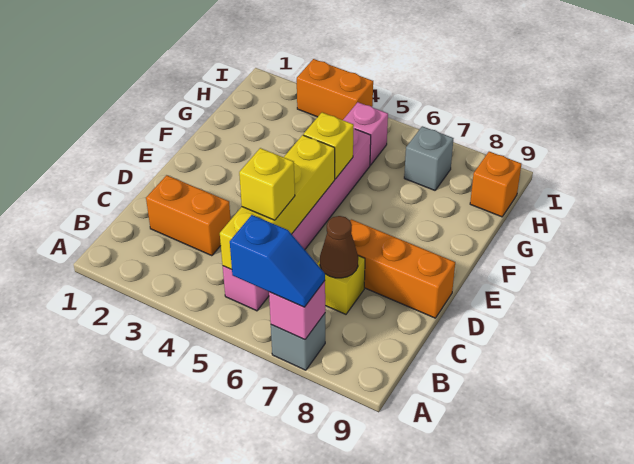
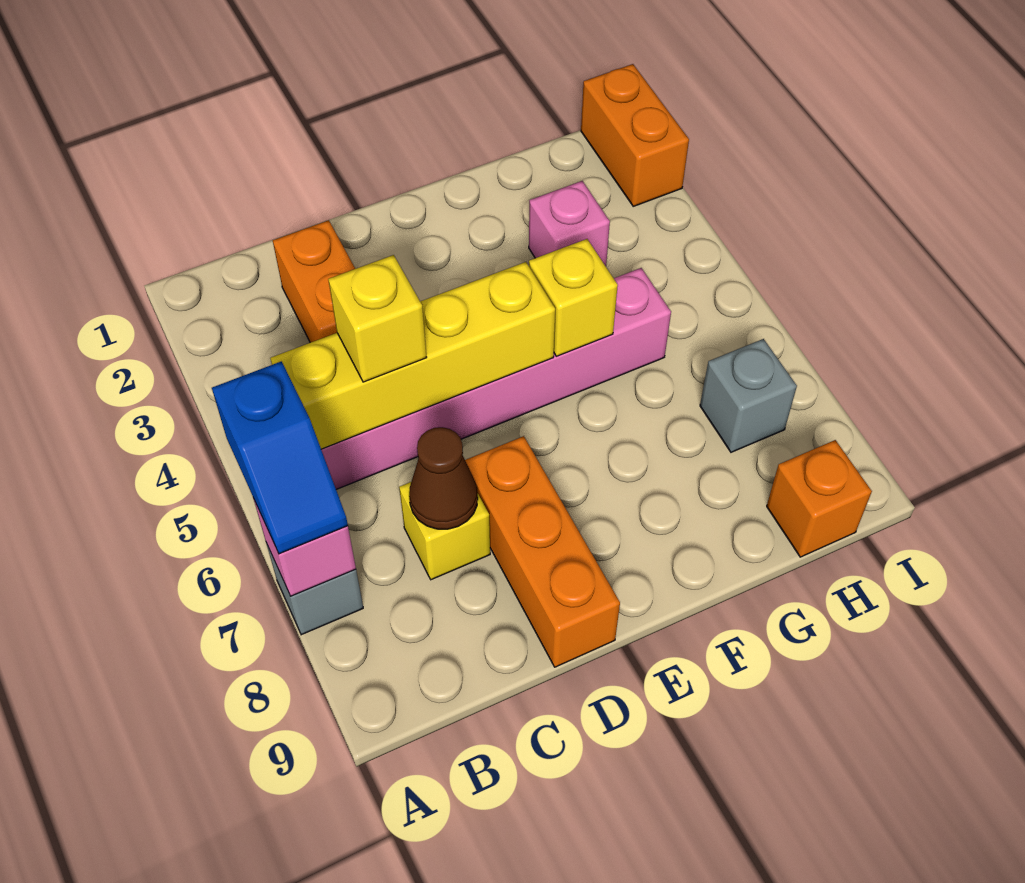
pink brick H5 level 1 -> pink brick G3 level 1
orange brick I3:I4 level 1 -> orange brick I1:I2 level 1

